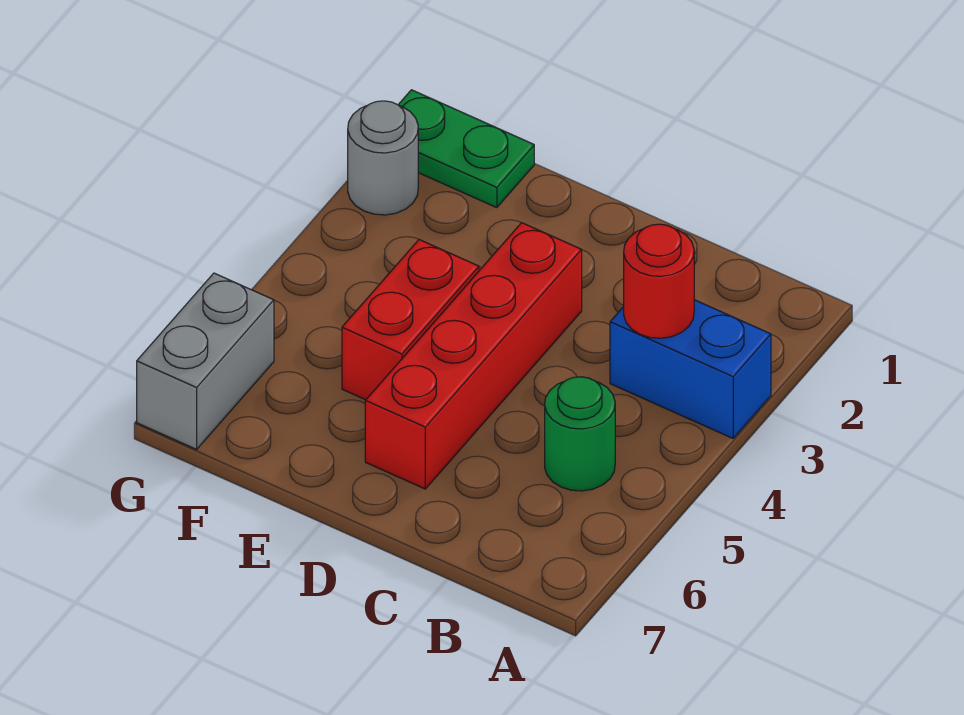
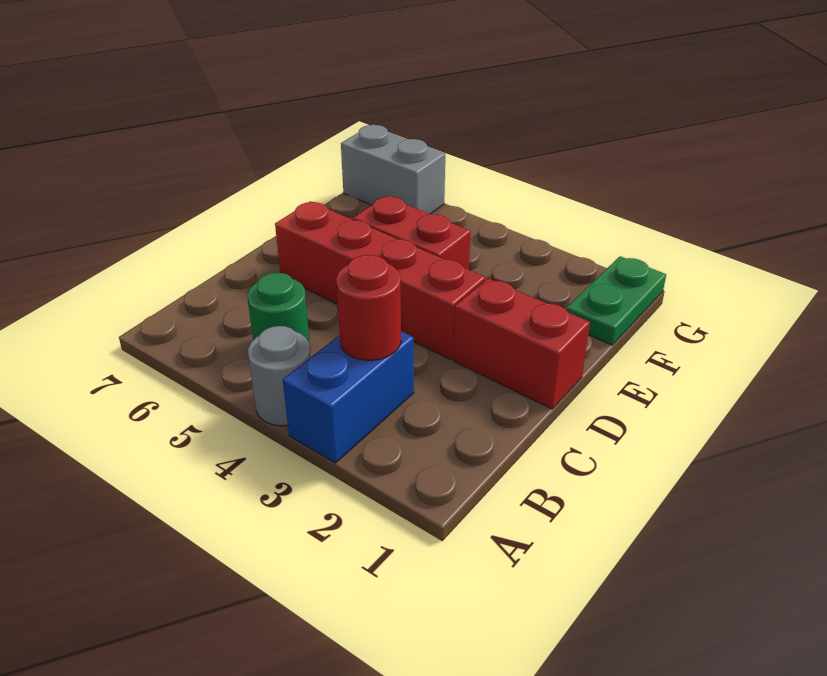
none -> red brick D1:D2 level 1
grey round brick G2 level 1 -> grey round brick A4 level 1

